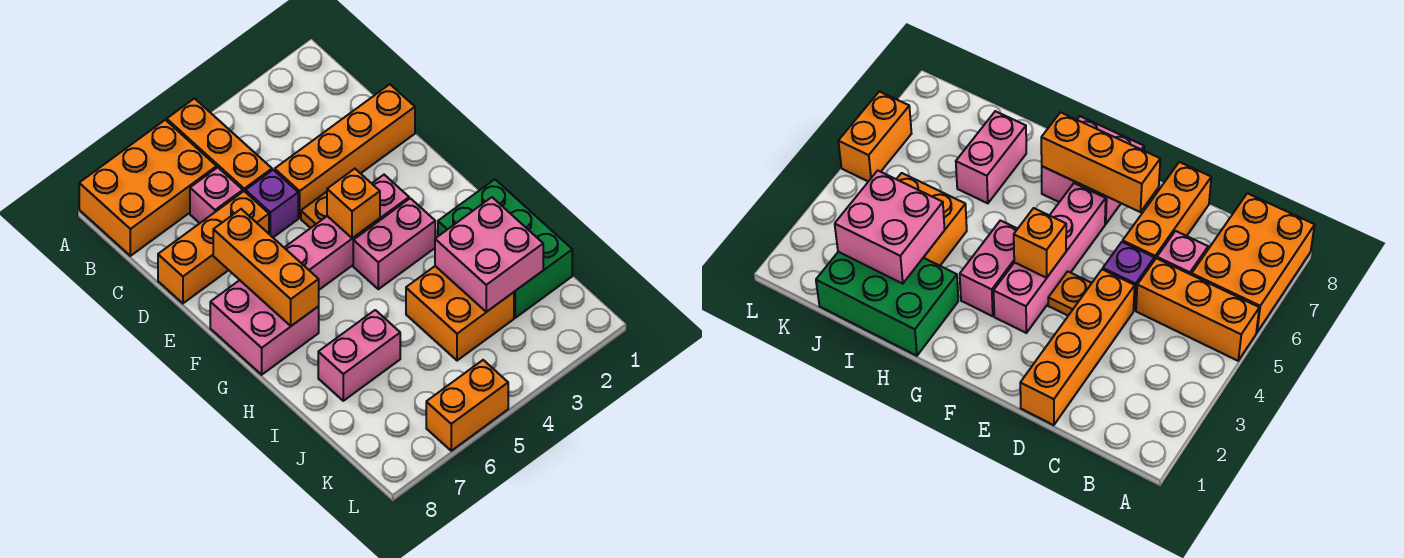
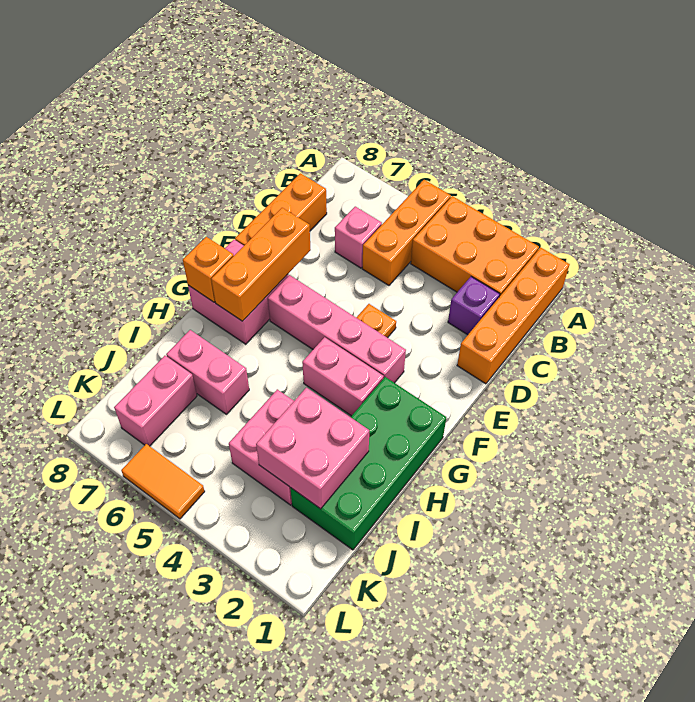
orange brick A6:B8 level 1 -> orange brick A2:B4 level 1
orange brick D1:D4 level 1 -> orange brick A1:D1 level 1
purple brick D5 level 1 -> purple brick C2 level 1
orange brick D6:D8 level 1 -> orange brick C8:E8 level 1
orange brick F4 level 2 -> orange brick G8 level 2
green brick H1:J2 level 1 -> green brick G1:J2 level 1
orange brick I3:J4 level 1 -> pink brick I3:J4 level 1
none -> pink brick J7:K7 level 1
orange brick L5:L6 level 1 -> orange tile L5:L6 level 1

